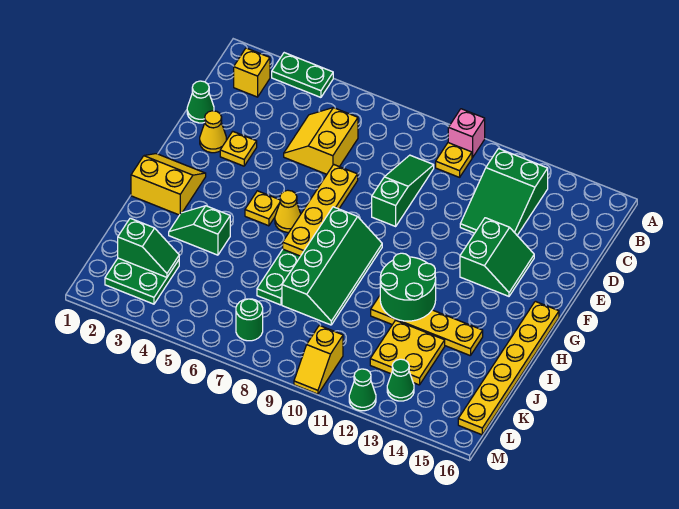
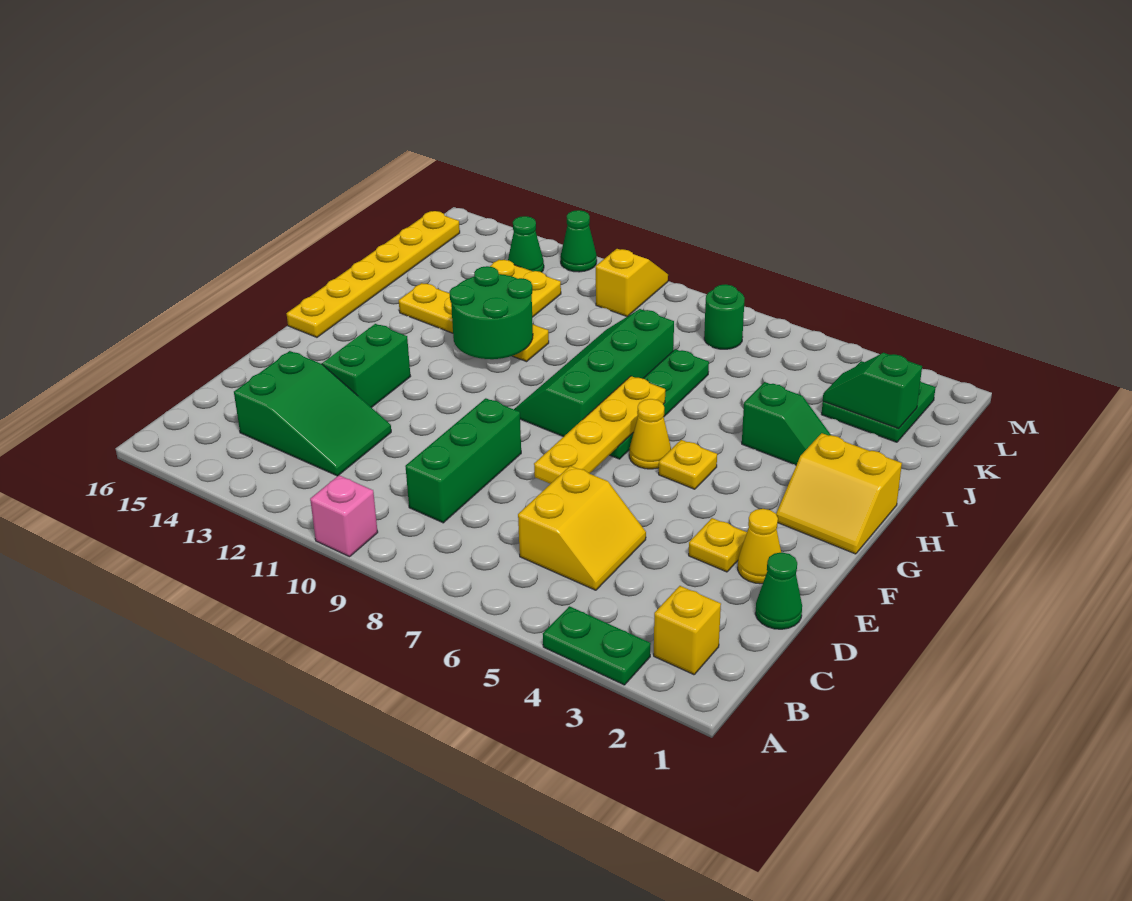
yellow plate B10 level 1 -> none
green slope B12:D13 level 1 top B -> green slope C12:D14 level 1 top 14
green slope C9:E9 level 1 top E -> green brick C9:E9 level 1

